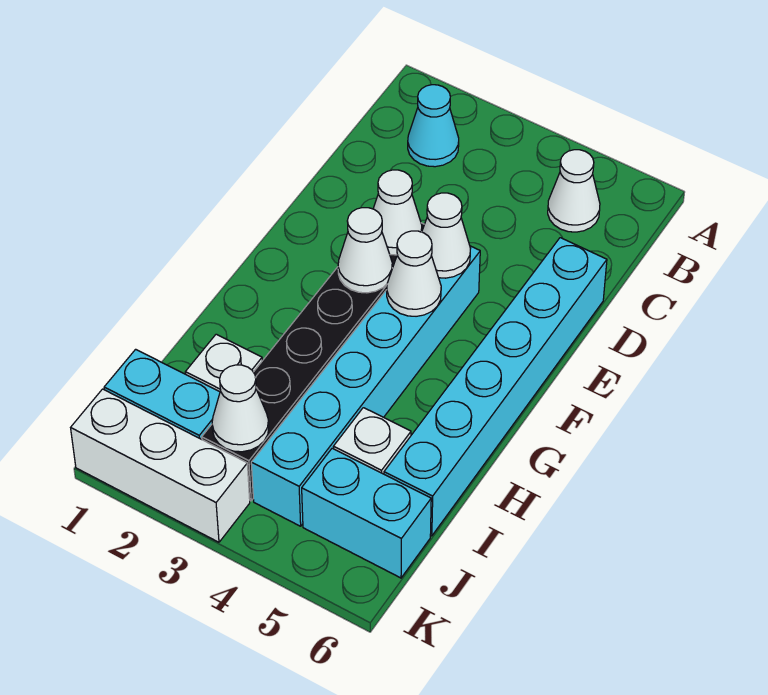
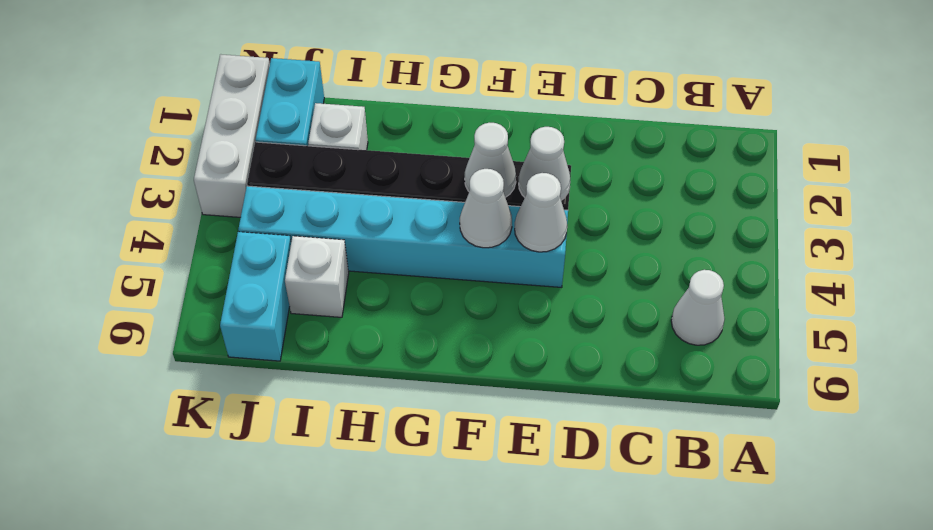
cyan cone B2 level 1 -> none
cyan brick D6:I6 level 1 -> none
white cone J3 level 2 -> none

